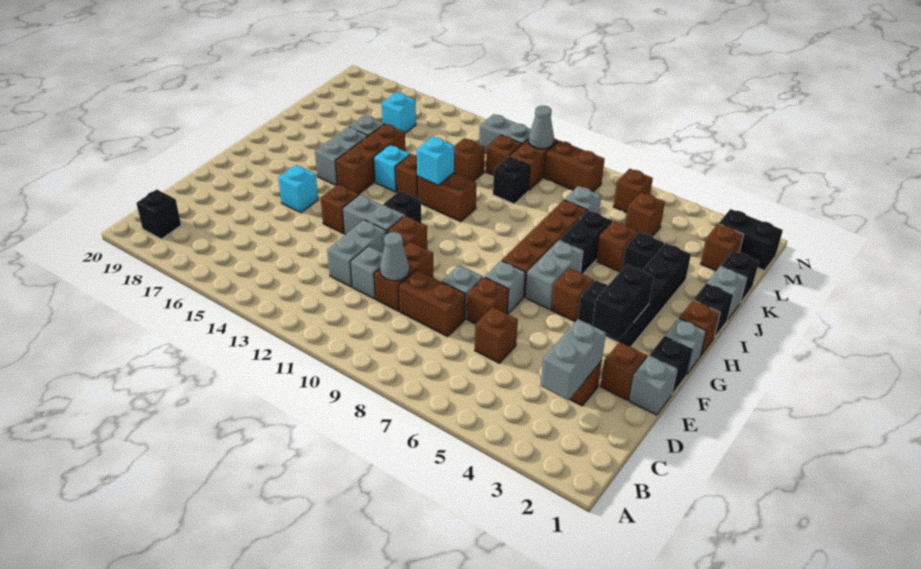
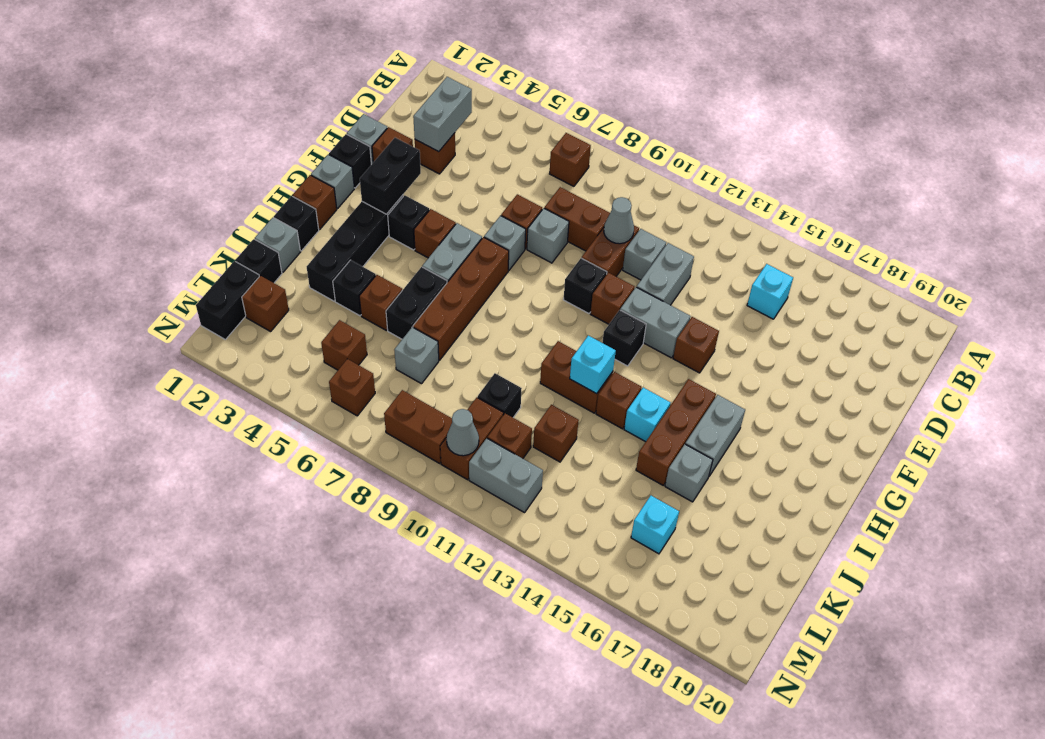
black brick B19 level 1 -> black brick F10 level 1
brown brick D6 level 1 -> brown brick B7 level 1
cyan brick F16 level 1 -> cyan brick C15 level 1
black brick M1:M2 level 1 -> black brick L1:M1 level 1

